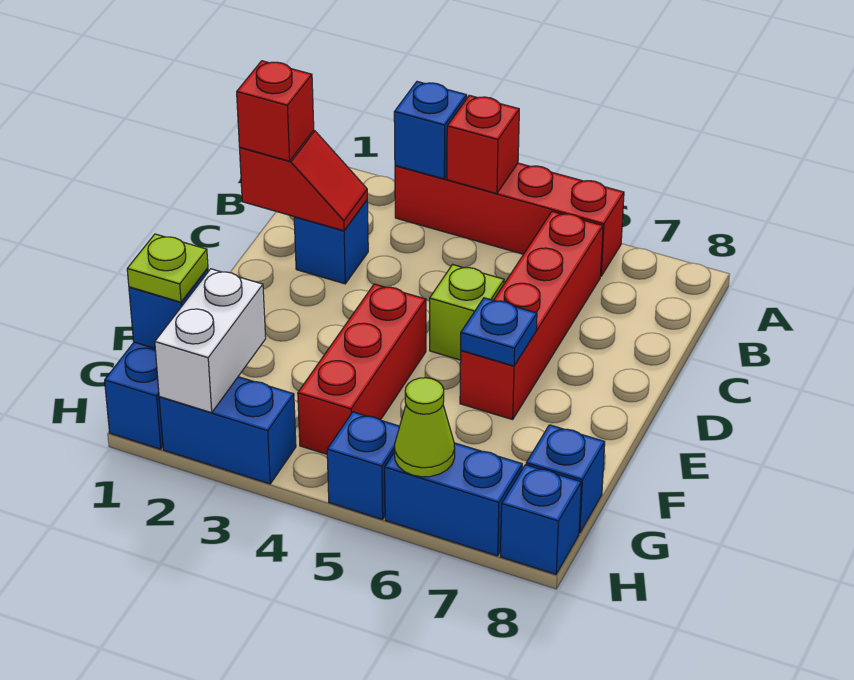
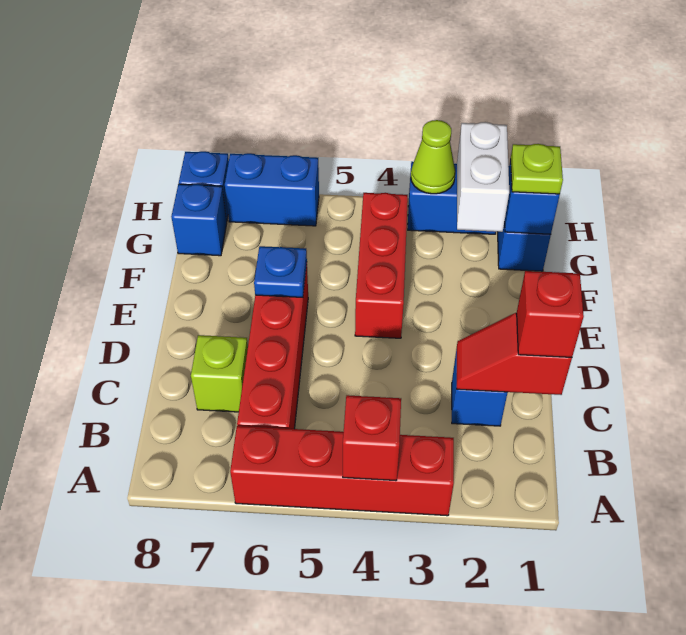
blue brick A3 level 2 -> none
lime brick D5 level 1 -> lime brick C7 level 1
blue brick H5 level 1 -> none
lime cone H6 level 2 -> lime cone H3 level 2

